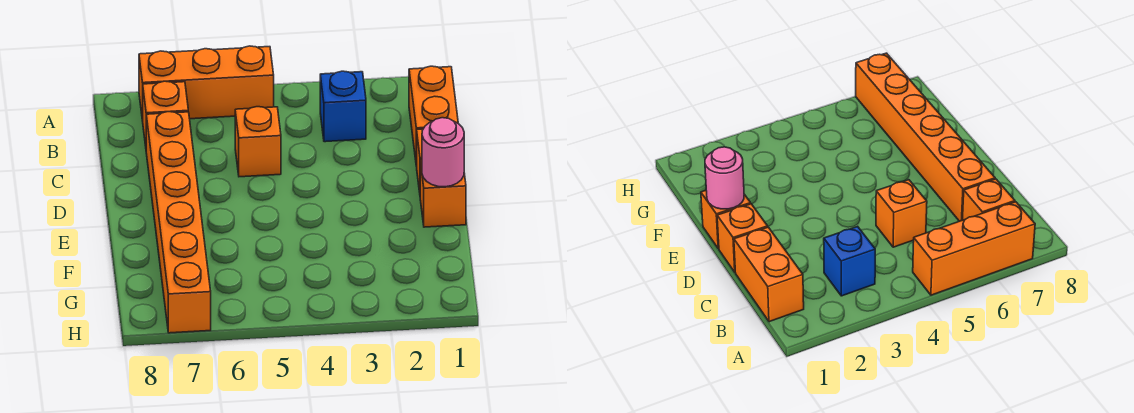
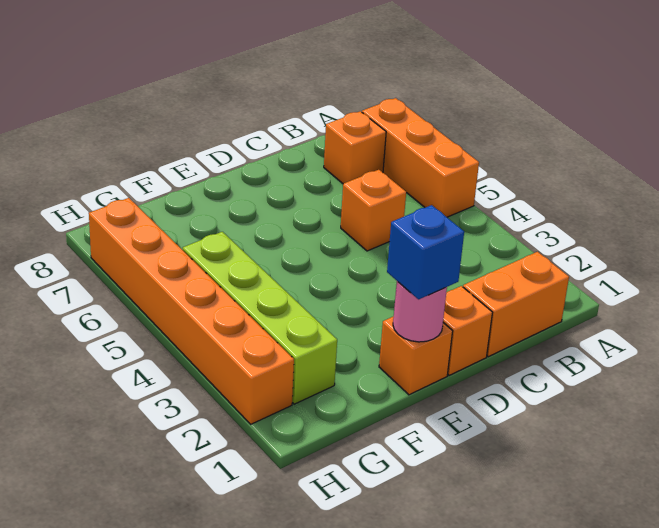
blue brick B3 level 1 -> blue brick E1 level 3
orange brick C7:H7 level 1 -> orange brick H2:H7 level 1
none -> lime brick G2:G5 level 1

